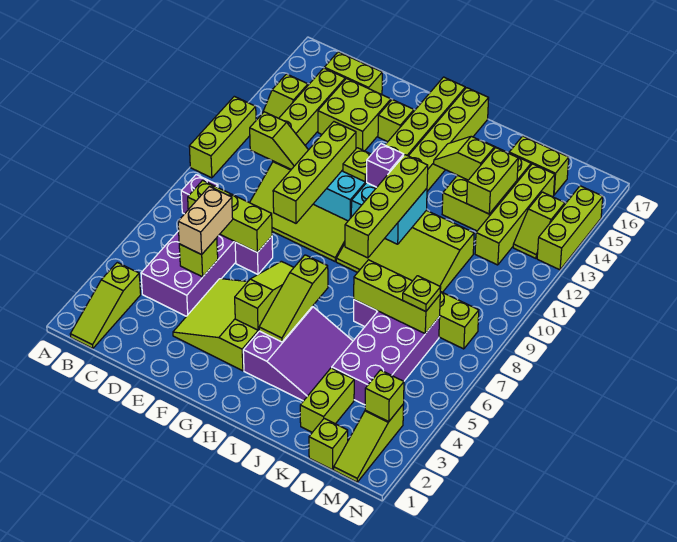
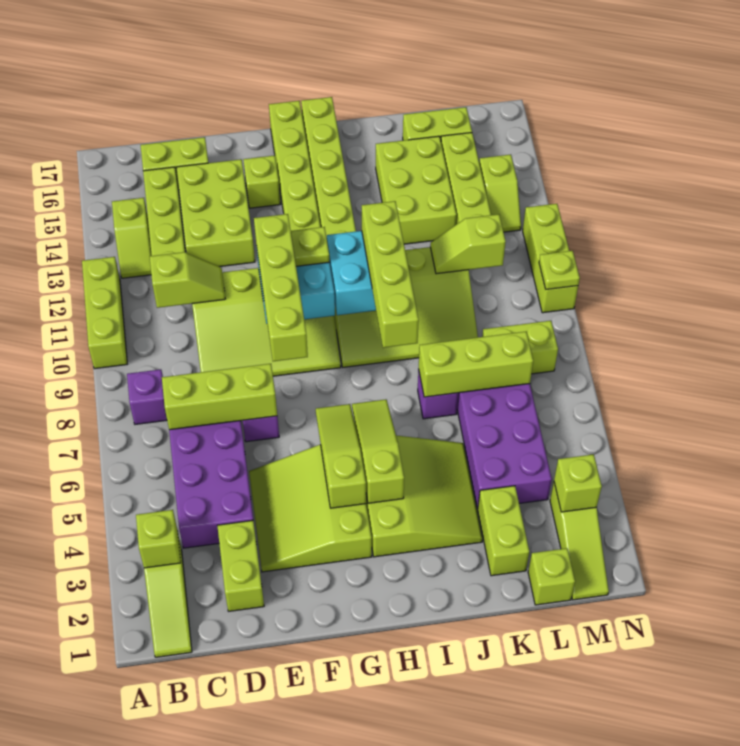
lime brick D5 level 2 -> lime brick B3 level 2
tan brick D5:D6 level 3 -> none
lime brick D14:E15 level 1 -> lime brick D13:E15 level 1
purple slope H3:J5 level 1 top H -> lime slope H3:J5 level 1 top H
lime slope H4:H6 level 2 top 6 -> lime slope H4:H6 level 2 top 4
purple brick H11 level 3 -> none
lime slope I14:J14 level 2 top J -> lime slope K11:L11 level 2 top L
lime brick K13:K14 level 2 -> lime brick D2:D3 level 1
lime plate L7 level 3 -> lime plate N10 level 2
lime brick N13:N15 level 1 -> lime brick N10:N12 level 1

